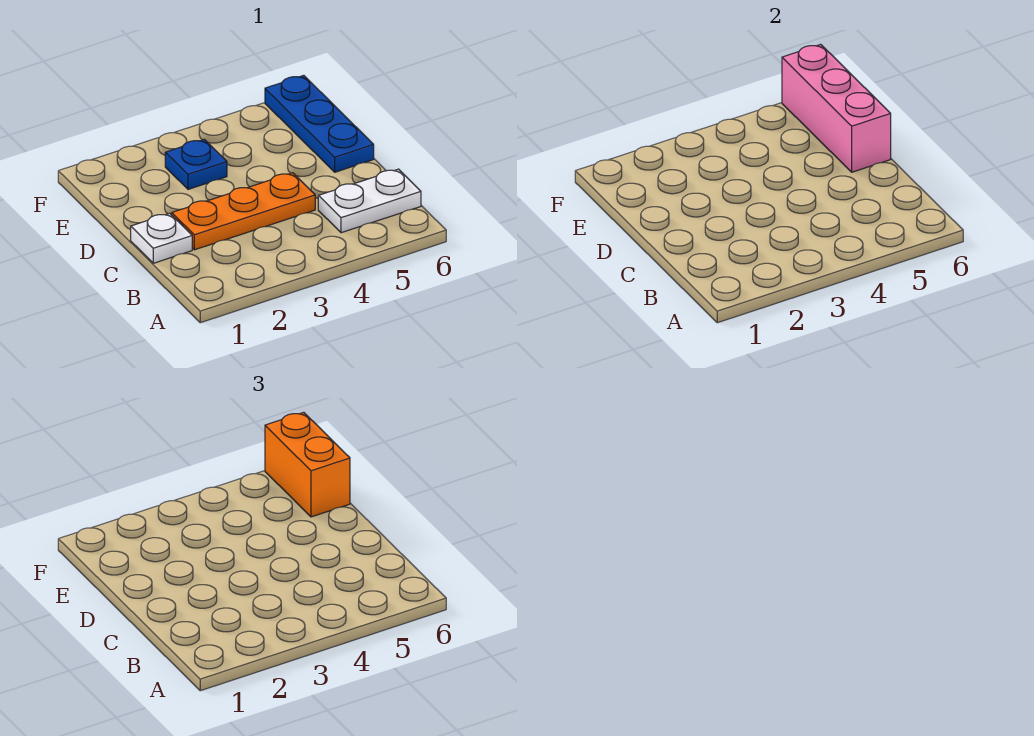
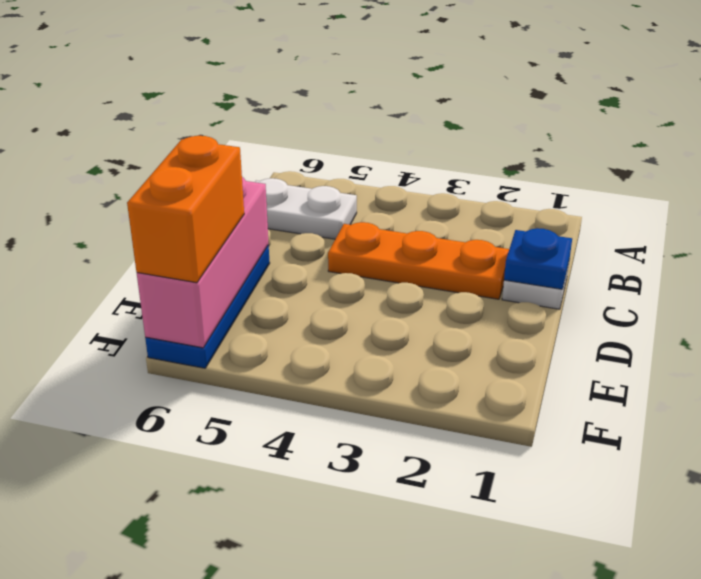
blue plate E3 level 1 -> blue plate C1 level 2

